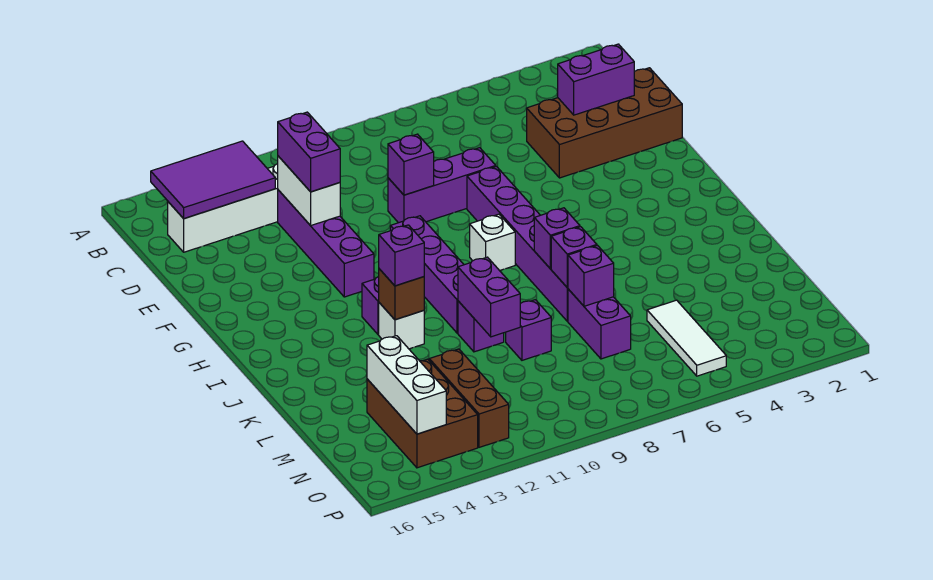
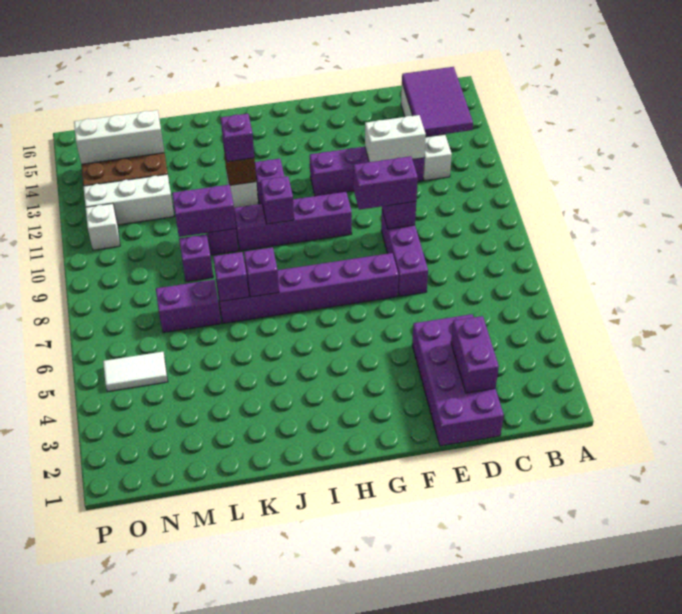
brown brick D1:E4 level 1 -> purple brick D1:E4 level 1
purple brick D12:E12 level 3 -> purple brick E9:F9 level 3
white brick H8 level 1 -> white brick O11 level 1
purple brick L7 level 2 -> purple brick I10 level 2
white tile M5:O5 level 1 -> white tile N5:O5 level 1
brown brick M12:O12 level 1 -> white brick M12:O12 level 1

